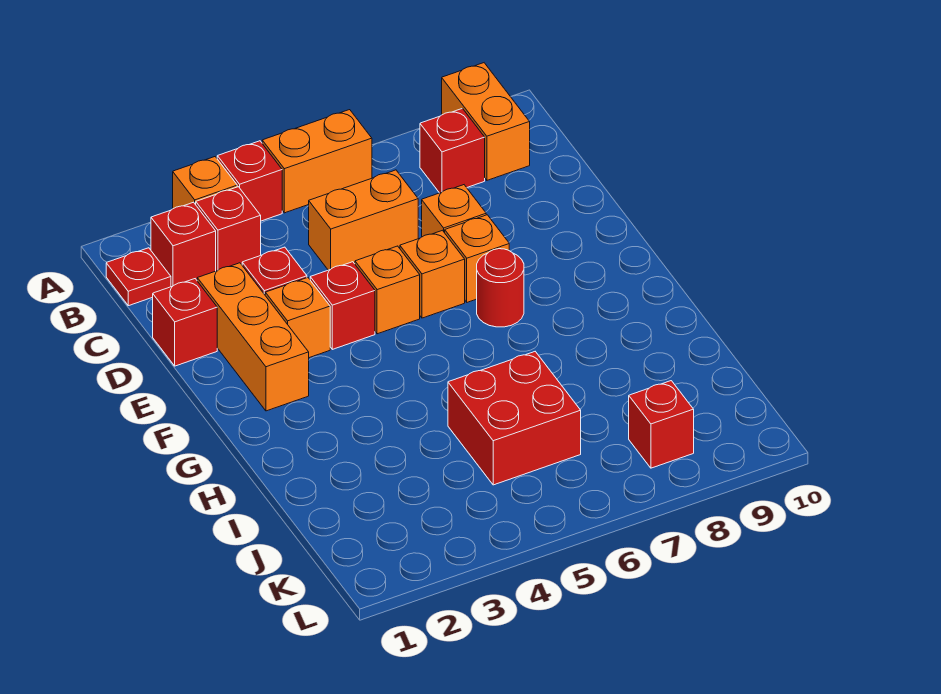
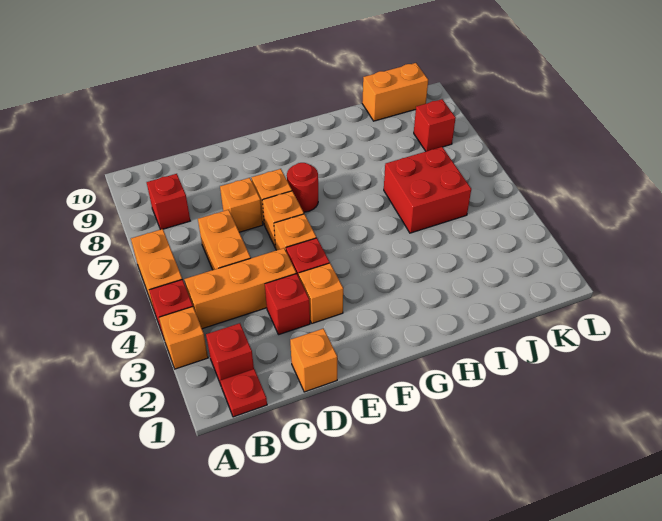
orange brick A9:B9 level 1 -> orange brick J10:K10 level 1
red brick B3 level 1 -> none
red brick D1 level 1 -> orange brick D1 level 1
orange brick D2:F2 level 1 -> orange brick B4:D4 level 1

